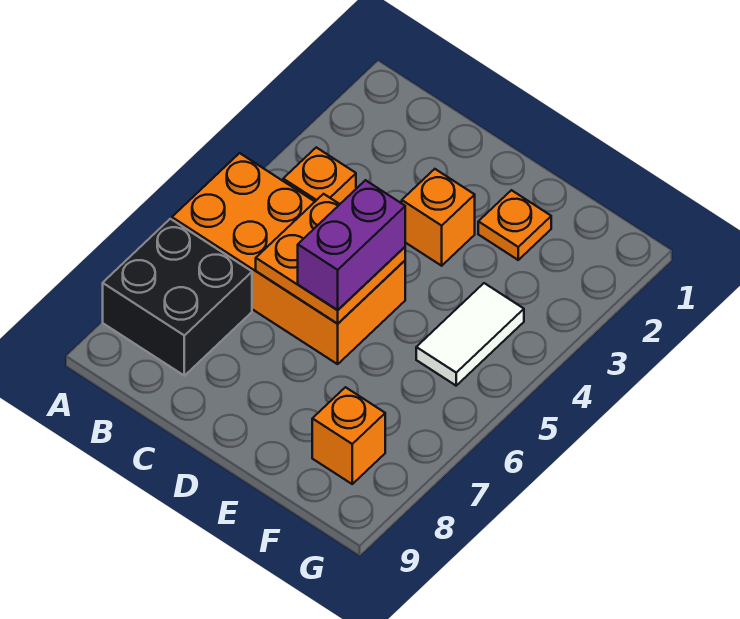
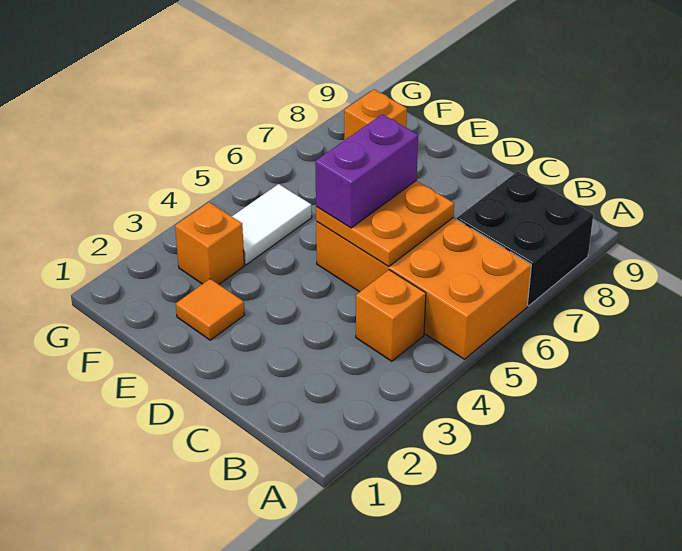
orange brick D3 level 1 -> orange brick F3 level 1
orange plate E2 level 1 -> orange tile E2 level 1

